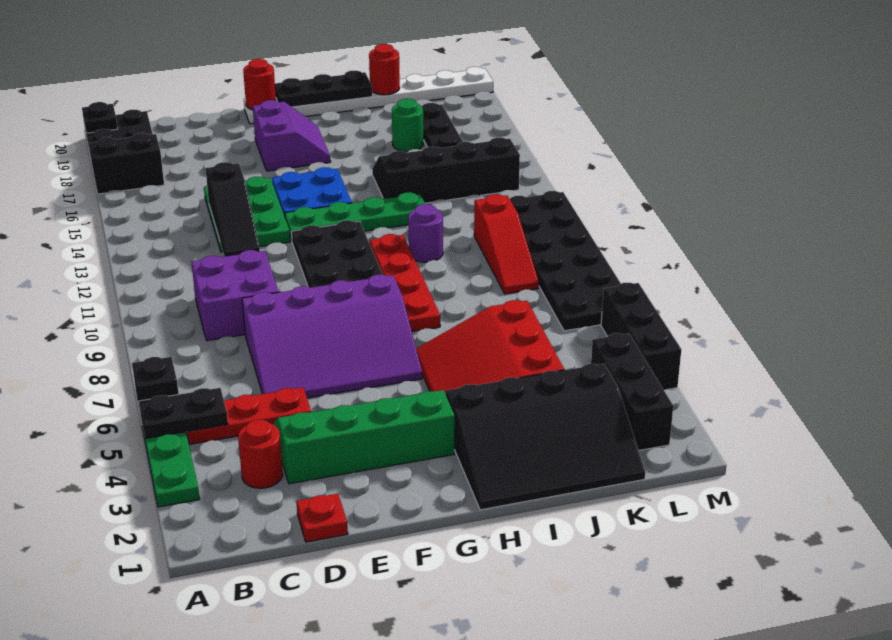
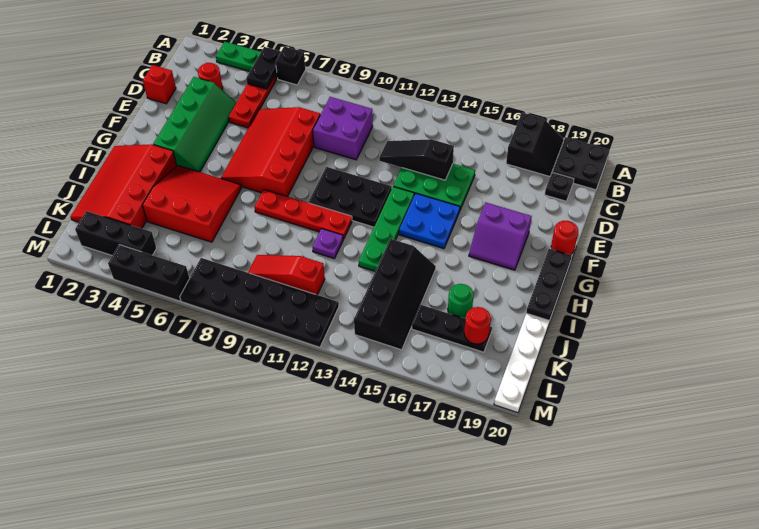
black plate A20 level 2 -> black plate C19 level 1
red plate D1 level 1 -> red brick D1 level 1
purple slope D6:G8 level 1 top 8 -> red slope D6:G8 level 1 top 8
black slope H1:K3 level 1 top 3 -> red slope H1:K3 level 1 top 3
purple round brick I11 level 1 -> purple plate I11 level 1
red round brick J20 level 2 -> red round brick K18 level 2

